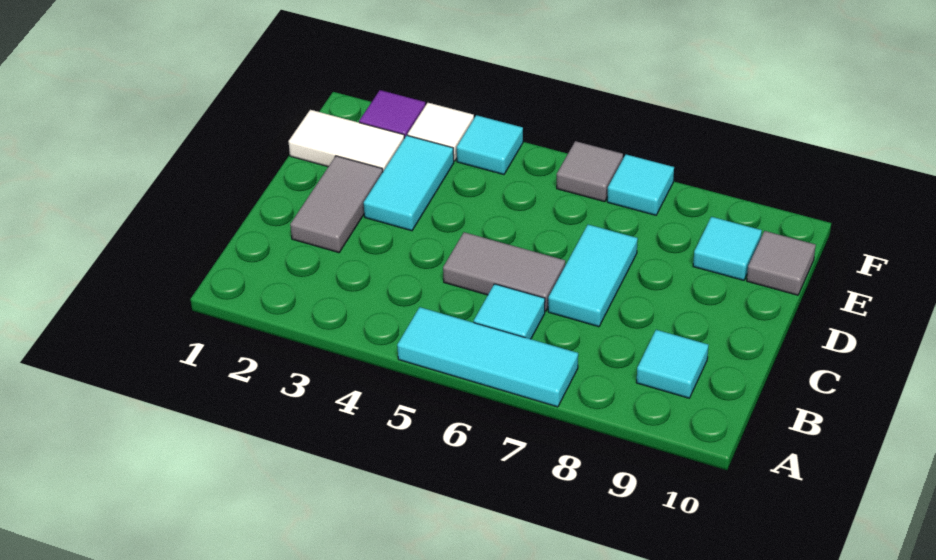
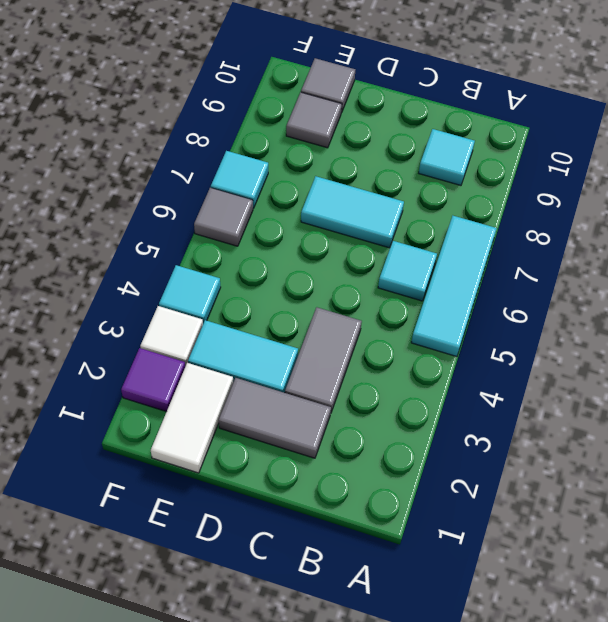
grey tile C5:C6 level 1 -> grey tile C3:C4 level 1
cyan tile E9 level 1 -> grey tile E9 level 1

